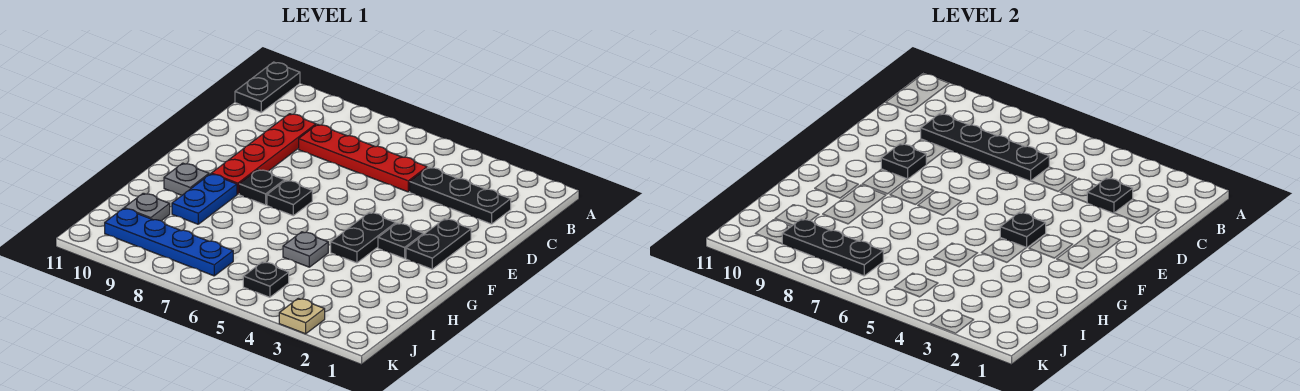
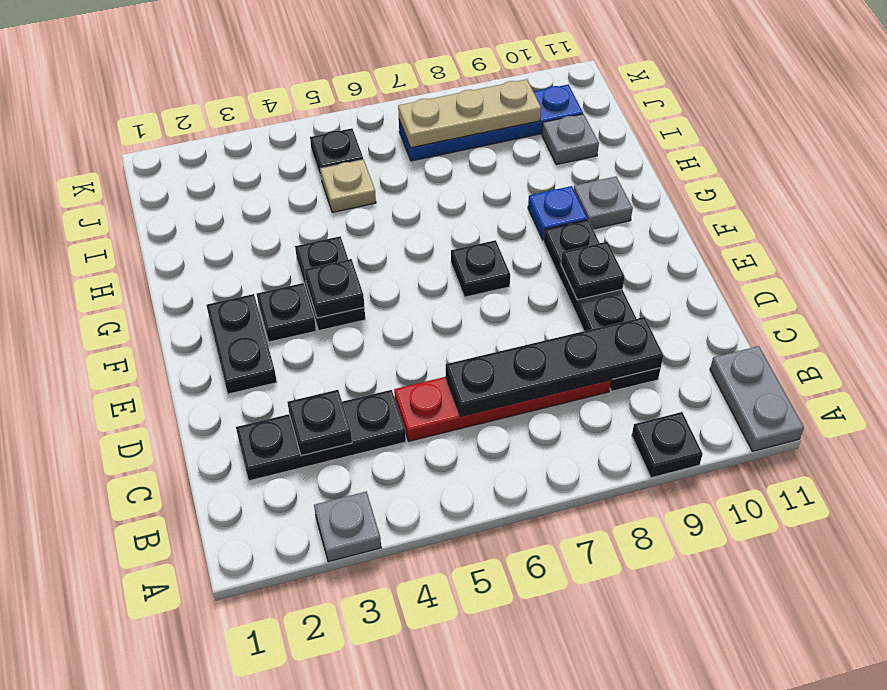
black plate A11:B11 level 1 -> grey plate A11:B11 level 1
red plate C9:F9 level 1 -> black plate C9:F9 level 1
black plate F8 level 1 -> black plate A9 level 1
blue plate G9:H9 level 1 -> blue plate G9 level 1
grey plate H5 level 1 -> grey plate A3 level 1
black plate J7:J9 level 2 -> tan plate J7:J9 level 2
tan plate K3 level 1 -> tan plate I5 level 1

